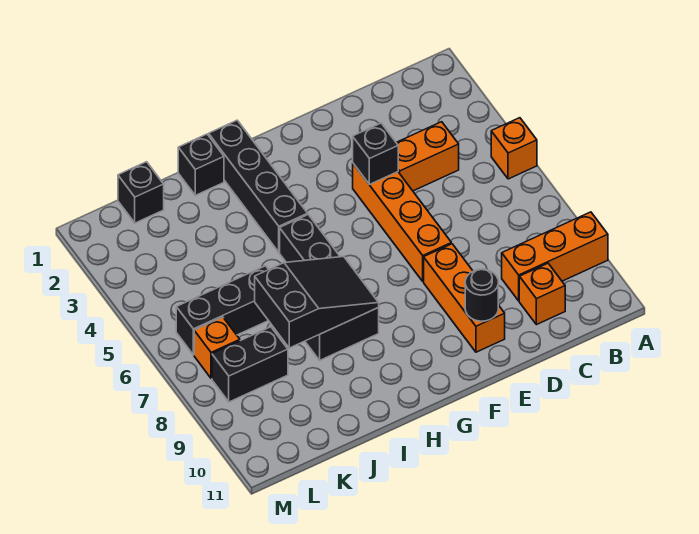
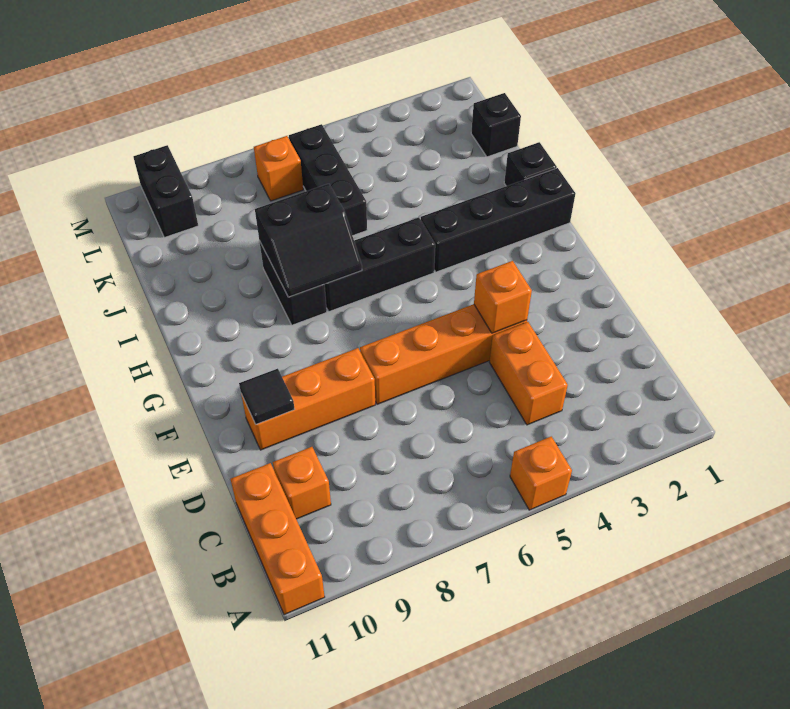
orange brick A9:C9 level 1 -> orange brick A11:C11 level 1
black brick E4 level 2 -> orange brick E4 level 2
black round brick E10 level 2 -> black tile E10 level 2
black slope H7:J8 level 2 top J -> black slope H7:I8 level 2 top I
black brick K8:L8 level 1 -> black brick L10:M10 level 1

